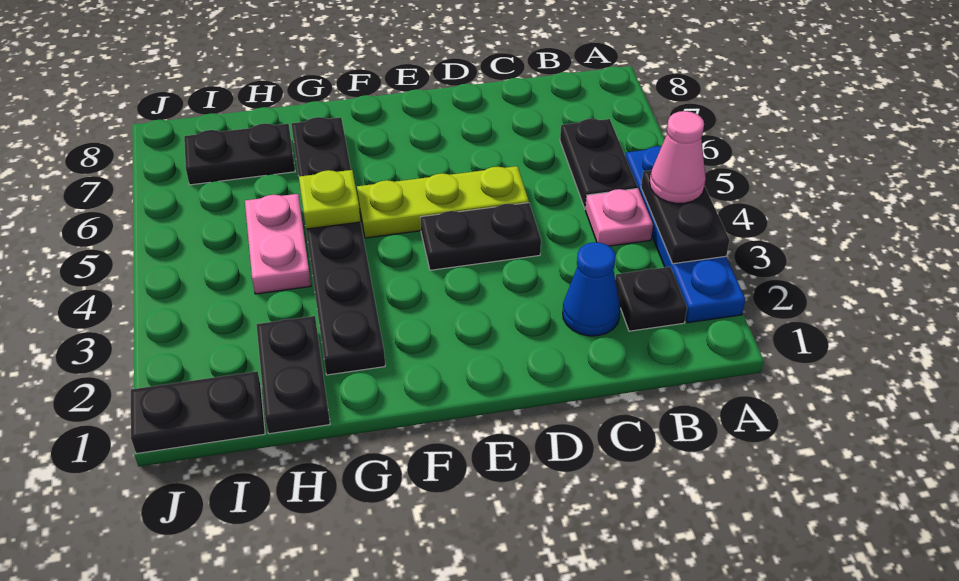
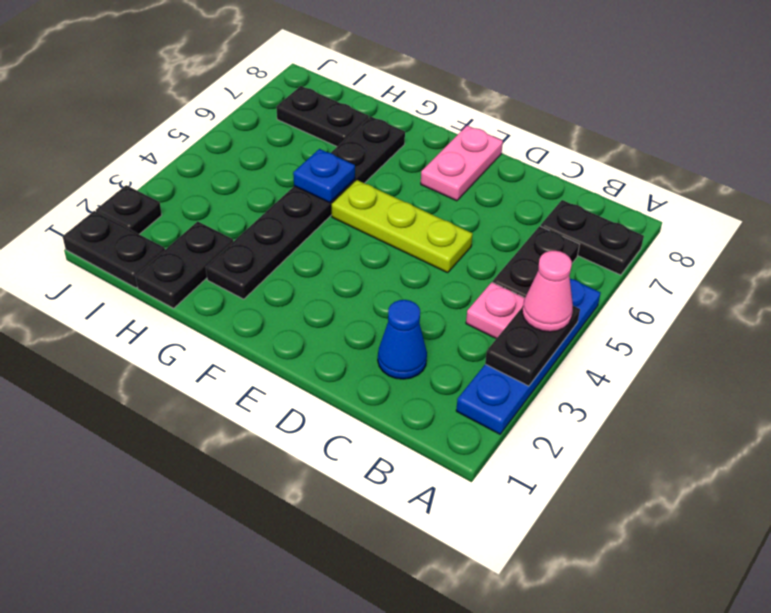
black plate B2 level 1 -> black plate J2 level 1
black plate D4:E4 level 1 -> black plate A7:B7 level 1
lime plate G5 level 2 -> blue plate G5 level 2
pink plate H4:H5 level 1 -> pink plate E7:E8 level 1

